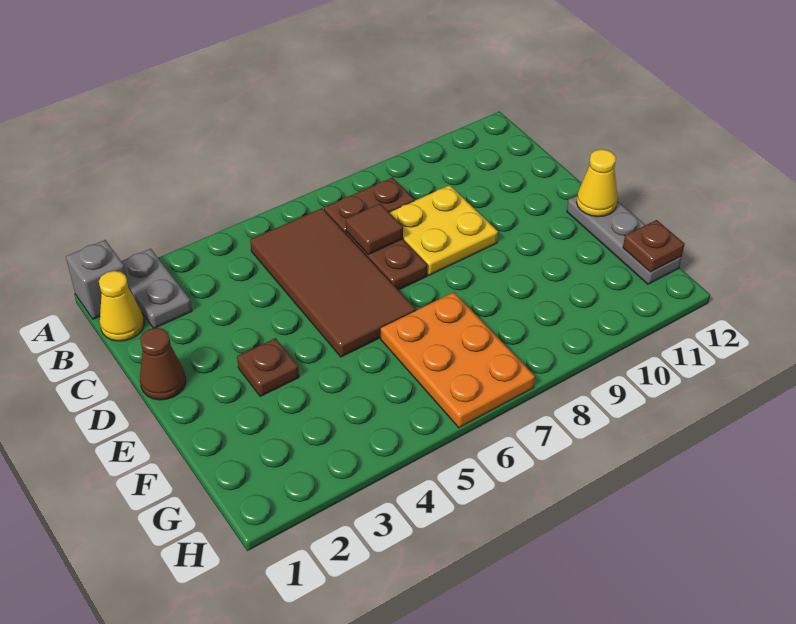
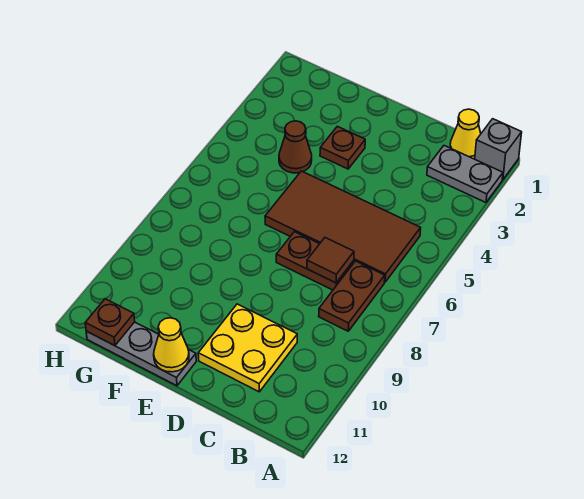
yellow plate C8:D9 level 1 -> yellow plate C10:D11 level 1
brown cone D1 level 1 -> brown cone F4 level 1
orange plate F6:H7 level 1 -> none

